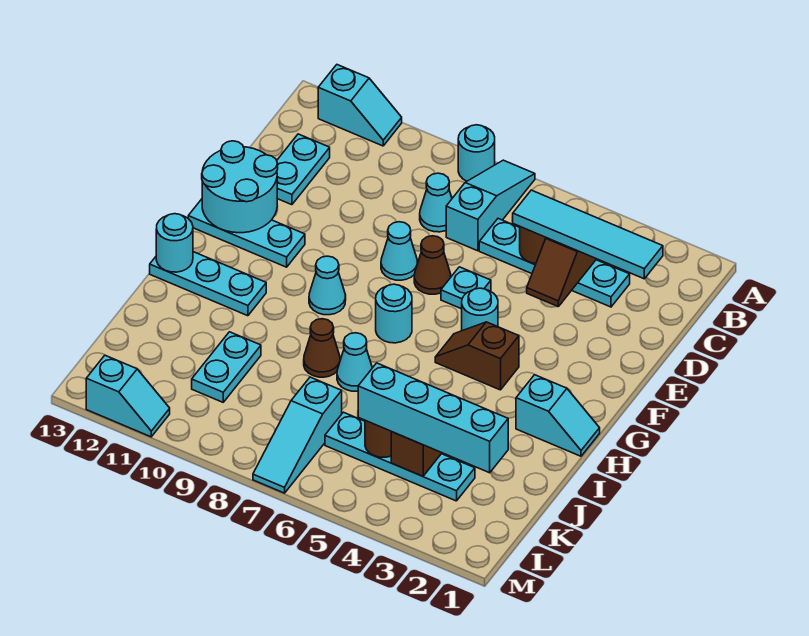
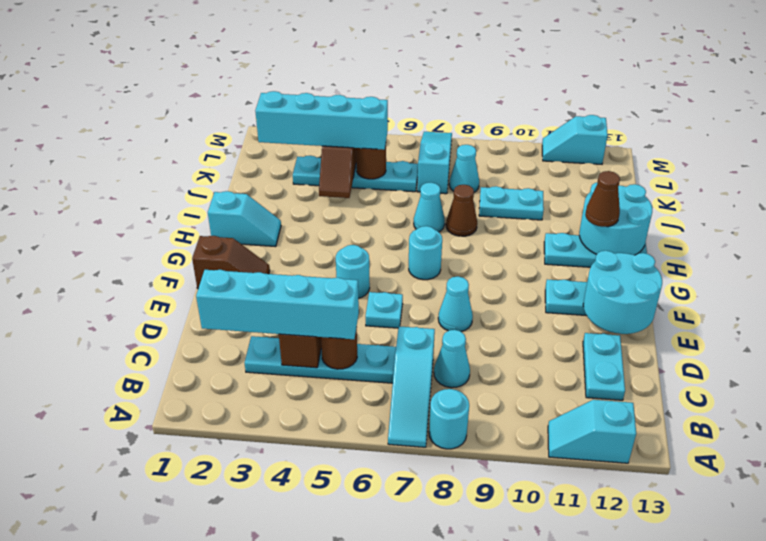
cyan tile C2:C5 level 3 -> cyan brick C2:C5 level 3
brown cone E7 level 1 -> brown cone H12 level 3
brown slope G4:G5 level 1 top 4 -> brown slope F1:F2 level 1 top 1
cyan cone G9 level 1 -> cyan cone K8 level 1
cyan slope H1:H2 level 1 top 2 -> cyan slope H1:H2 level 1 top 1
cyan round brick H13 level 2 -> cyan round brick H12:I13 level 2
cyan plate J10:K10 level 1 -> cyan plate J9:J10 level 1

